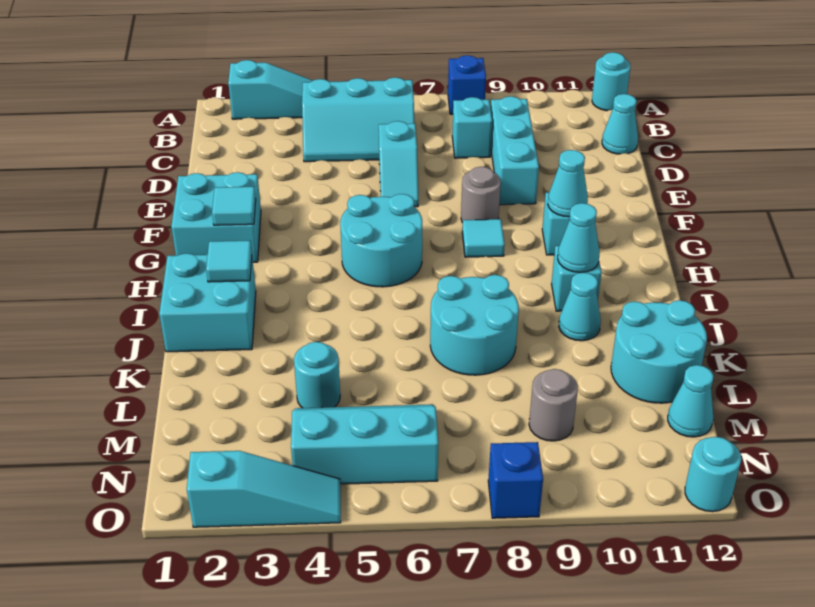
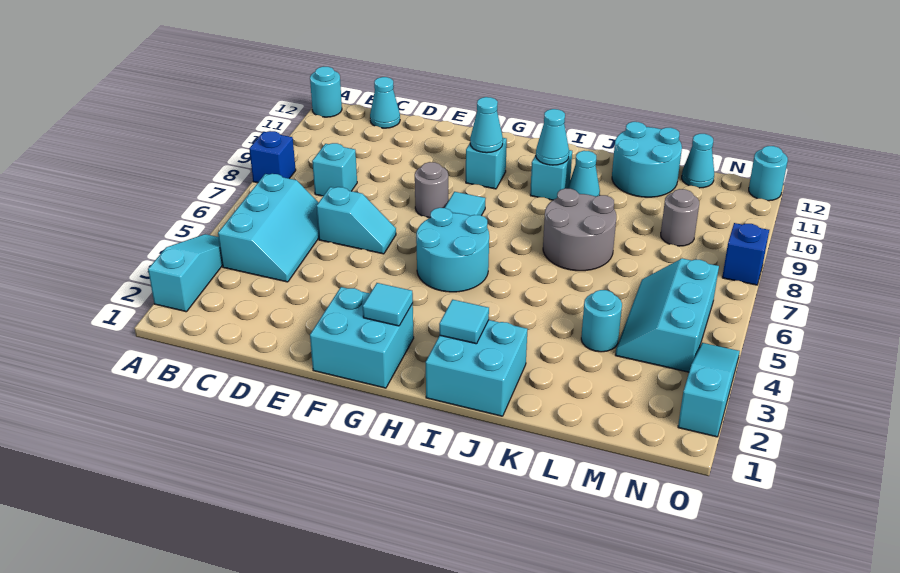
cyan brick C9:E9 level 1 -> none
cyan round brick J7:K8 level 1 -> grey round brick J7:K8 level 1

